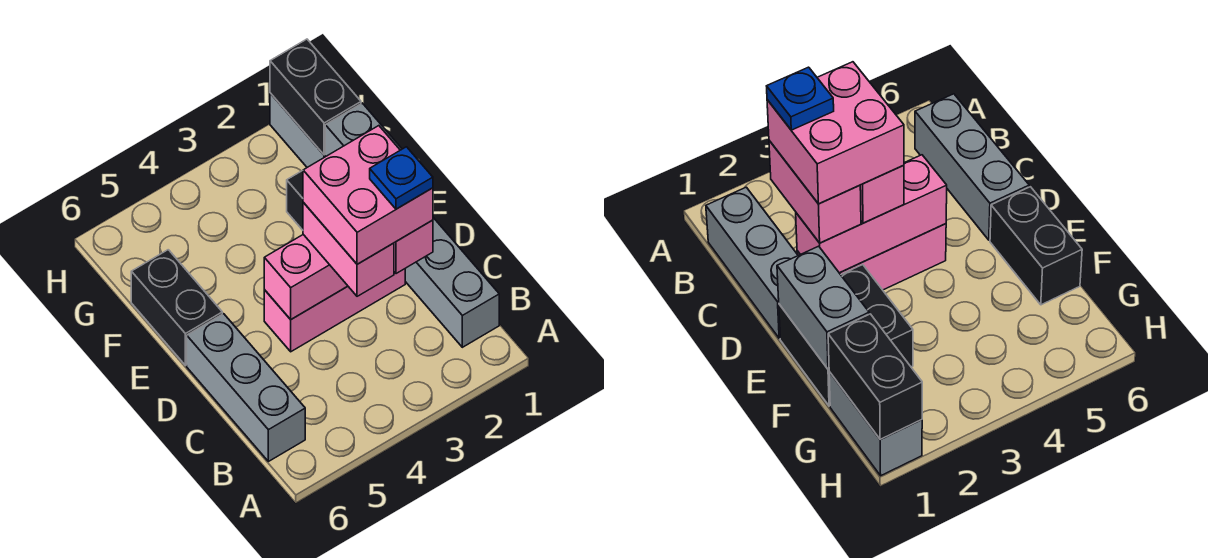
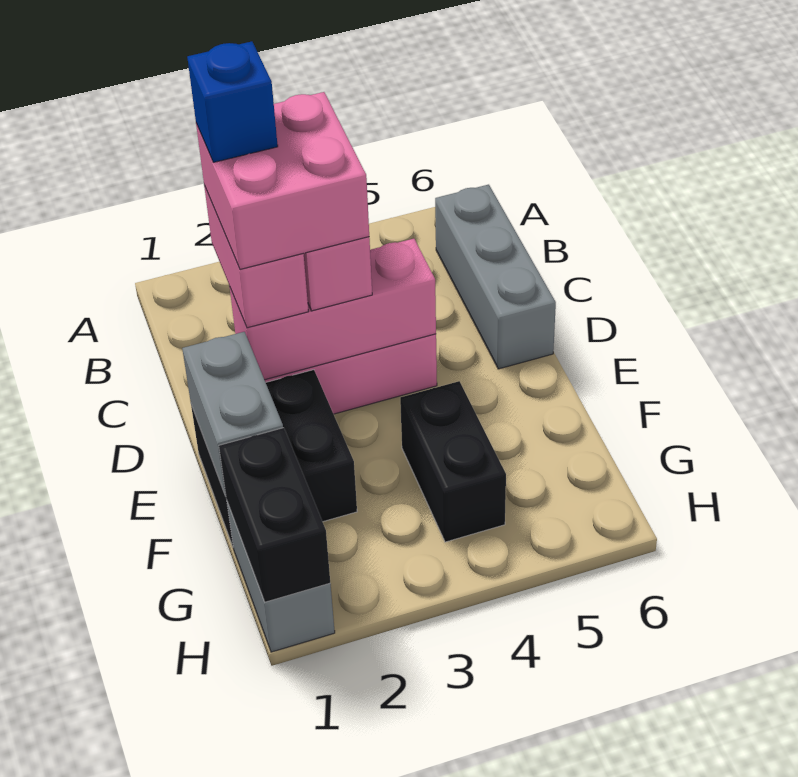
grey brick B1:D1 level 1 -> none
blue plate C2 level 5 -> blue brick C2 level 5
black brick E6:F6 level 1 -> black brick F4:G4 level 1

